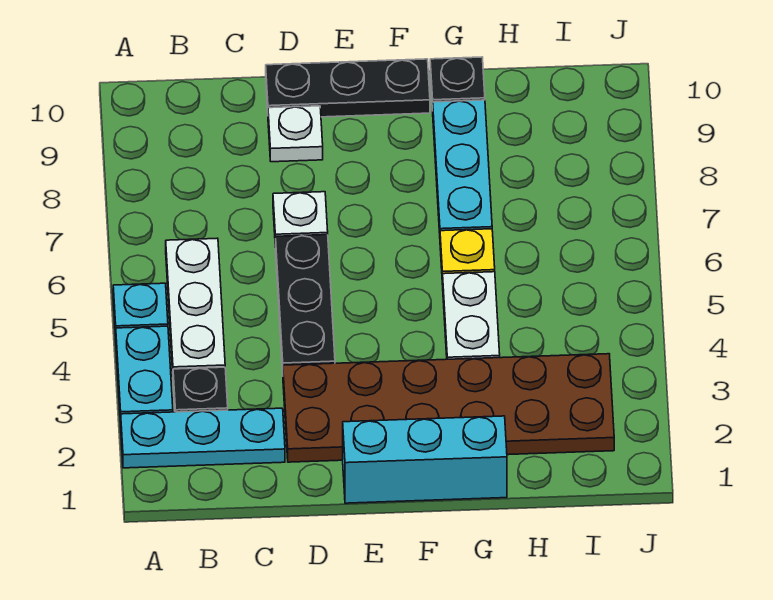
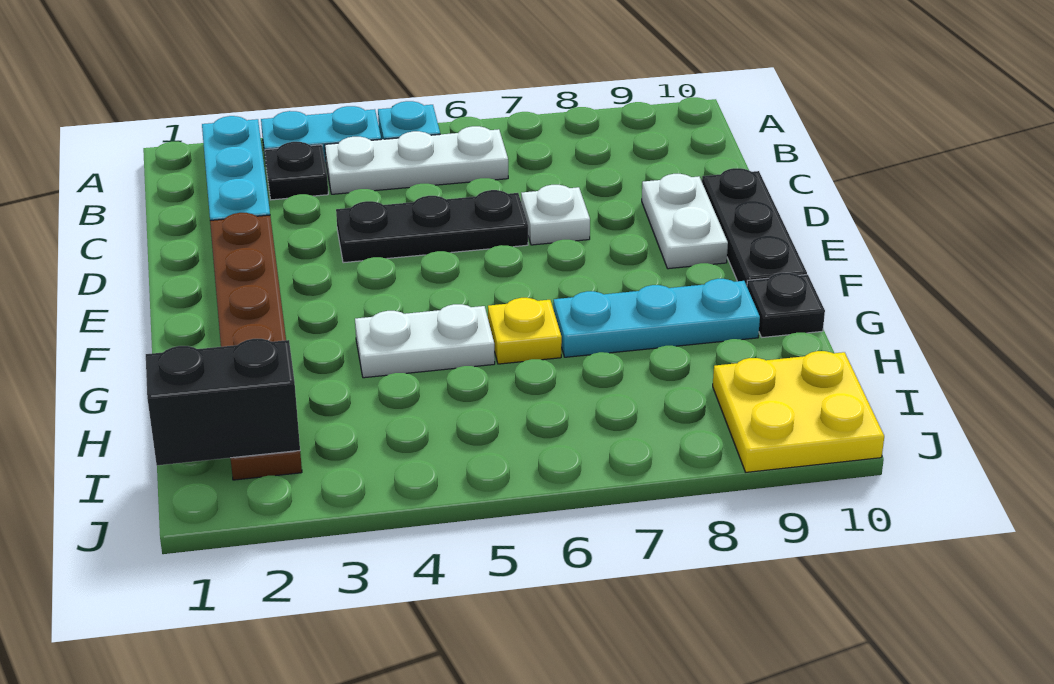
brown plate D2:I3 level 1 -> brown plate D2:I2 level 1
white plate D9 level 1 -> white plate D9:E9 level 1
cyan brick E1:G1 level 1 -> none
none -> black brick I1:I2 level 2
none -> yellow plate I9:J10 level 1

